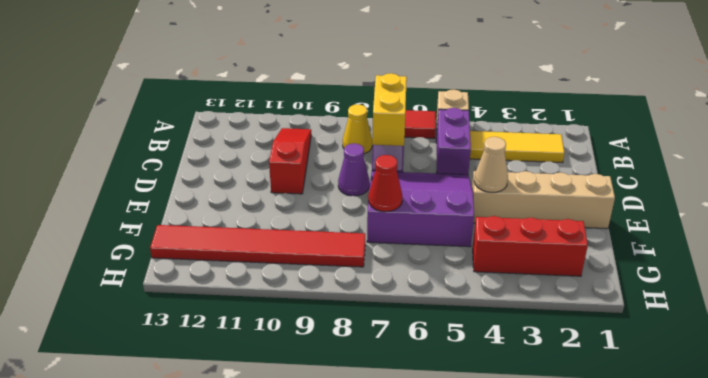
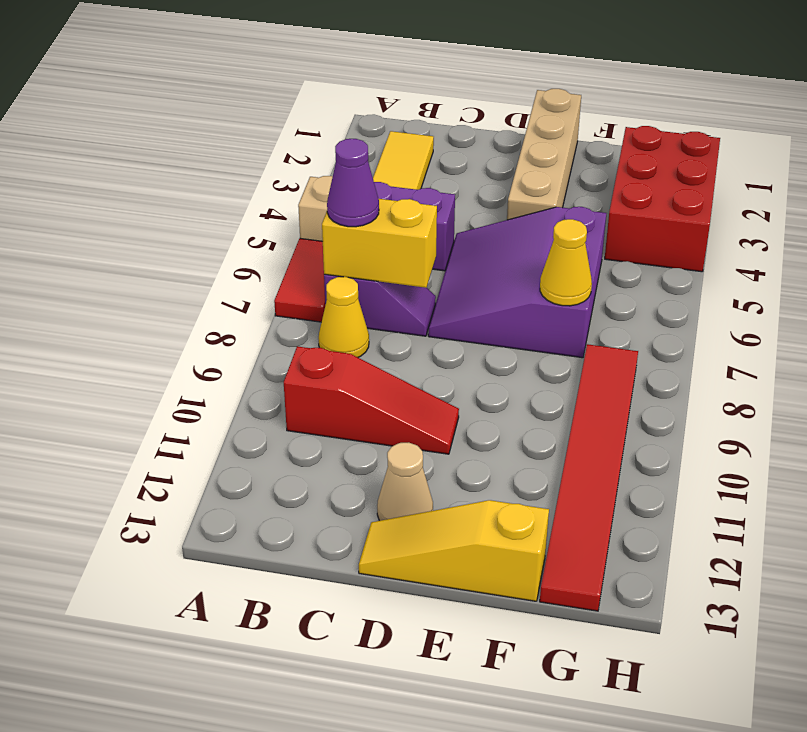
red slope B10:D10 level 1 top D -> red slope B10:D10 level 1 top B
purple cone D8 level 1 -> purple cone B7 level 3
none -> yellow slope D13:F13 level 1 top F
tan cone E4 level 2 -> tan cone D12 level 1
red cone F7 level 2 -> yellow cone F7 level 2
red brick G2:G4 level 1 -> red brick G2:H4 level 1

